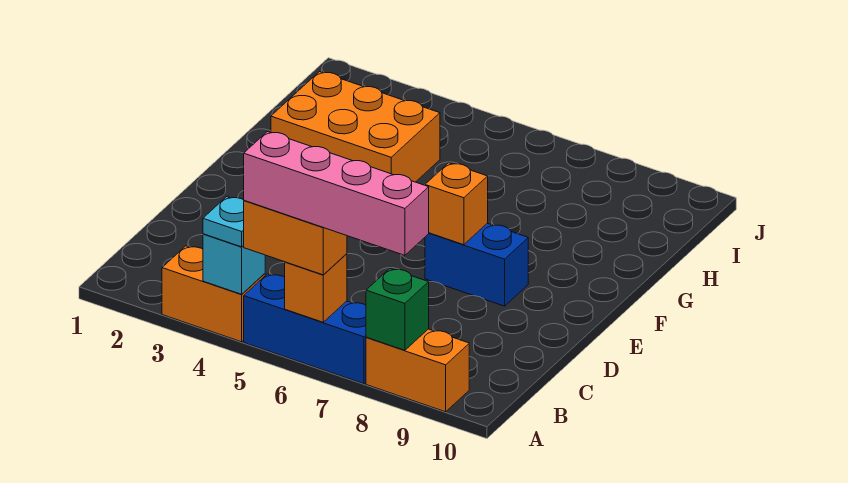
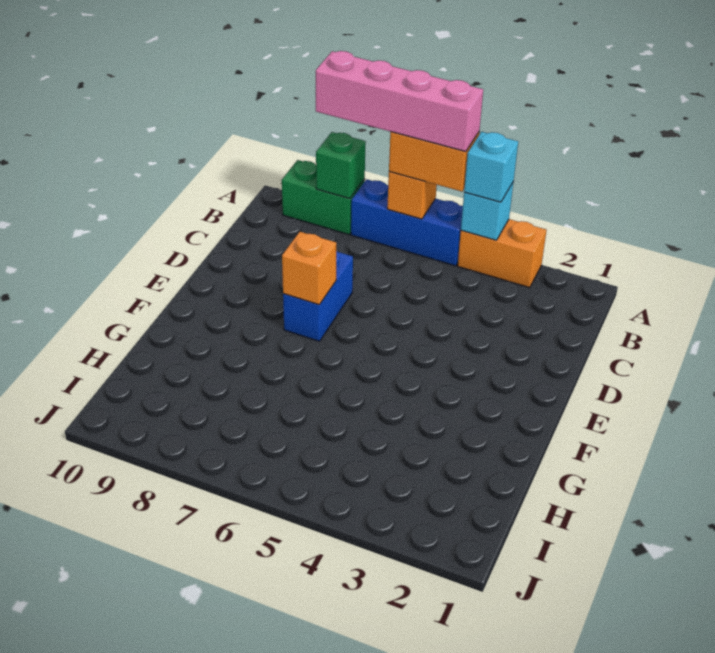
cyan plate A4 level 3 -> cyan brick A4 level 3
orange brick A8:A9 level 1 -> green brick A8:A9 level 1
blue brick E7:E8 level 1 -> blue brick D7:E7 level 1
orange brick G2:H4 level 1 -> none

